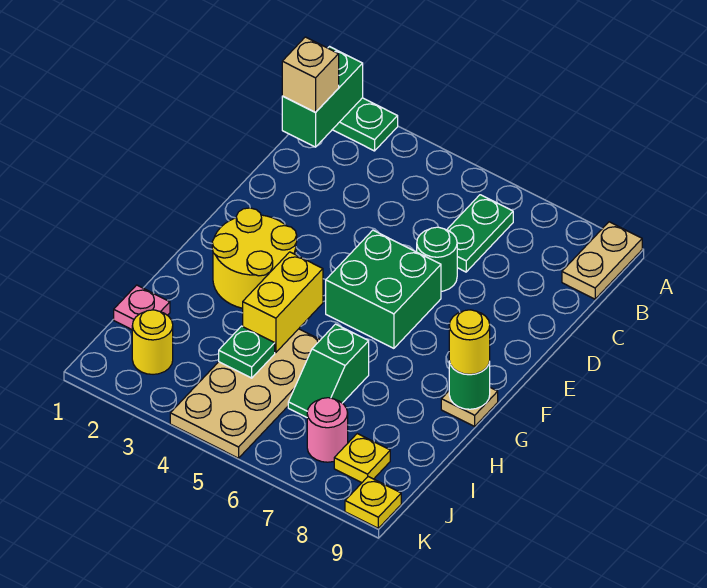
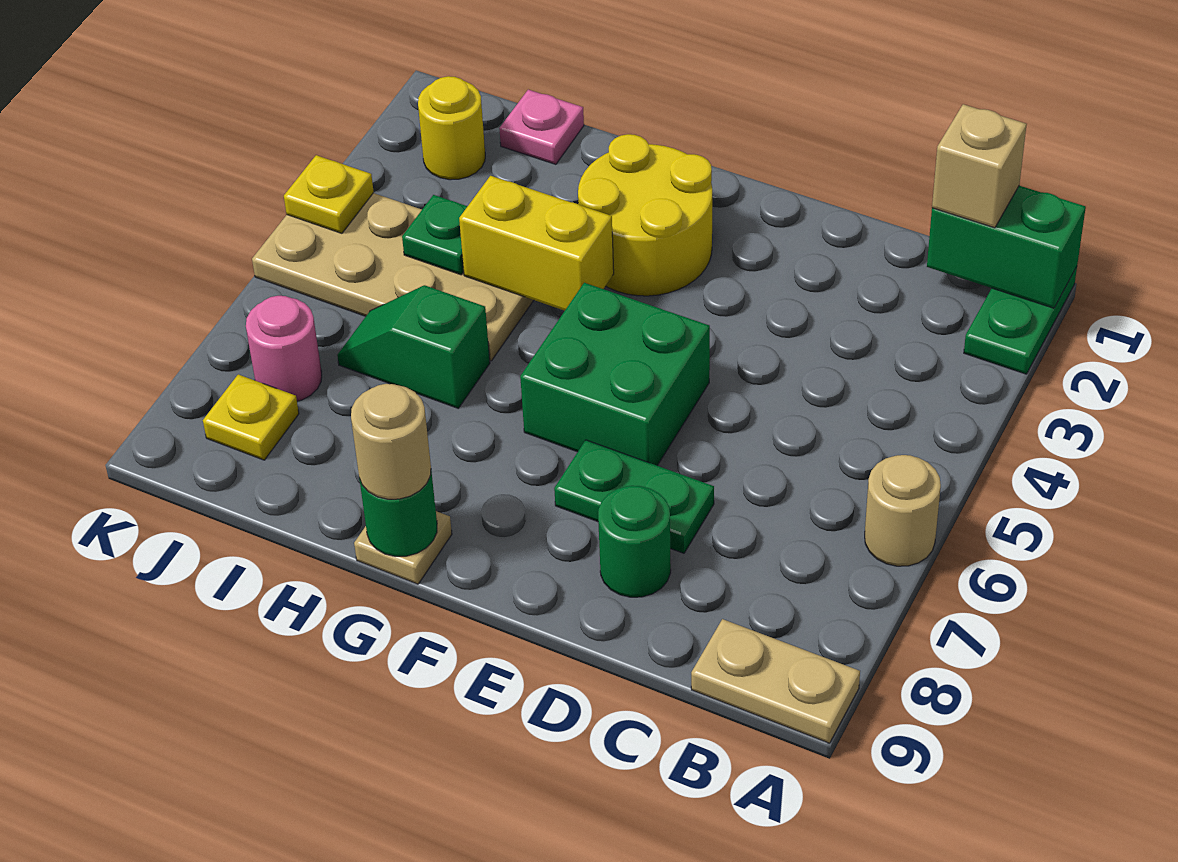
none -> tan round brick A6 level 1
green plate B6:C6 level 1 -> green plate D7:E7 level 1
green round brick D6 level 1 -> green round brick D8 level 1
yellow round brick G9 level 3 -> tan round brick G9 level 3
yellow plate K9 level 1 -> yellow plate K4 level 2

